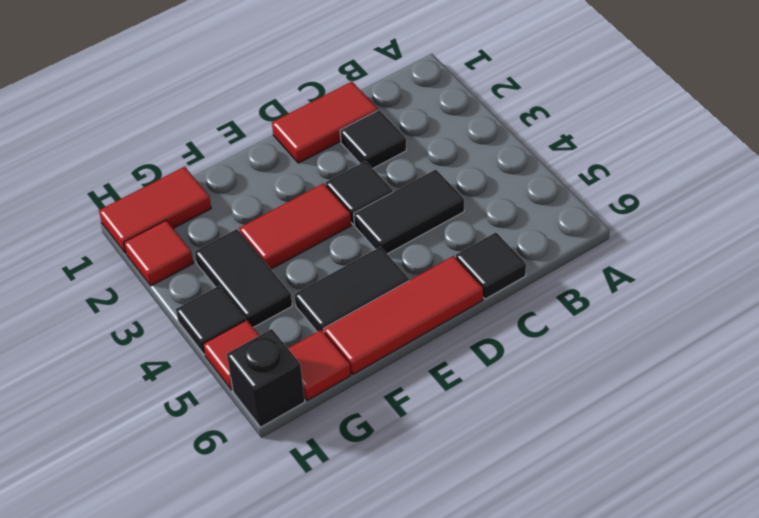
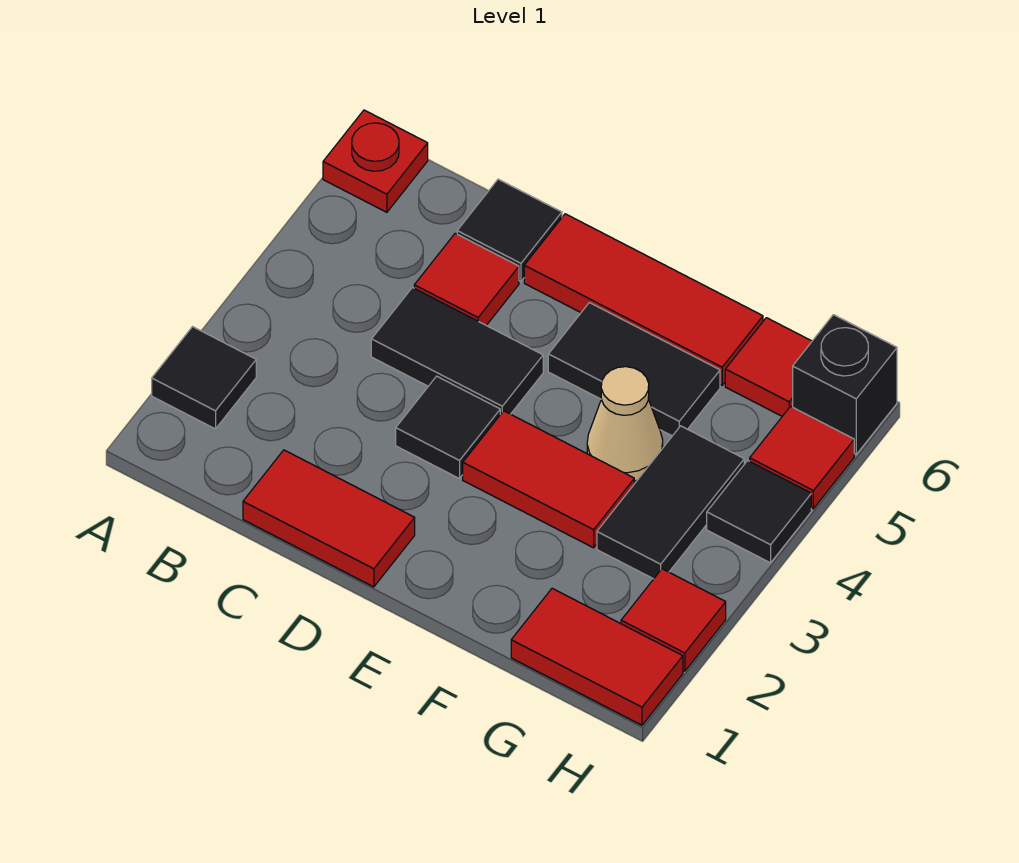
none -> red plate A6 level 1
black tile C2 level 1 -> black tile A2 level 1
none -> red tile C5 level 1
none -> tan cone F4 level 1

